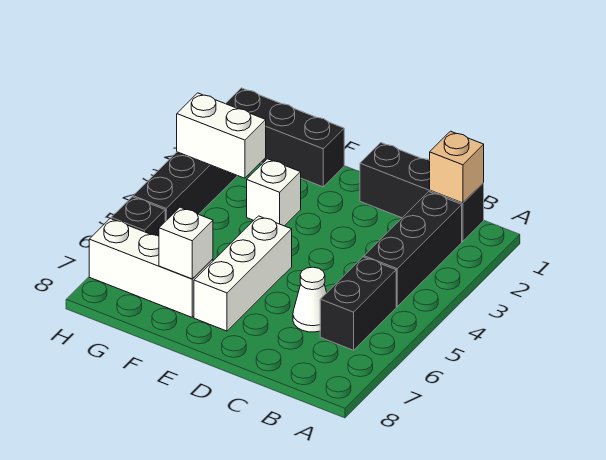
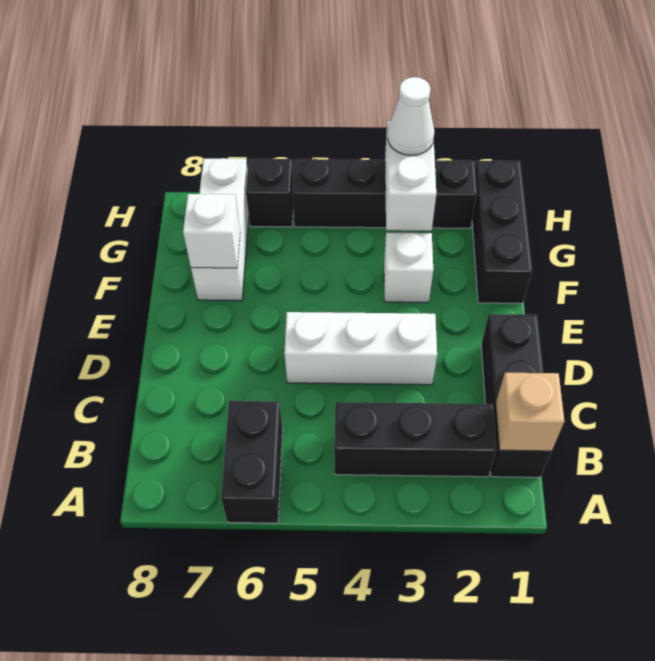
black brick B5:B6 level 1 -> black brick A6:B6 level 1
white cone C6 level 1 -> white cone H3 level 3
white brick E5:E7 level 1 -> white brick D3:D5 level 1

